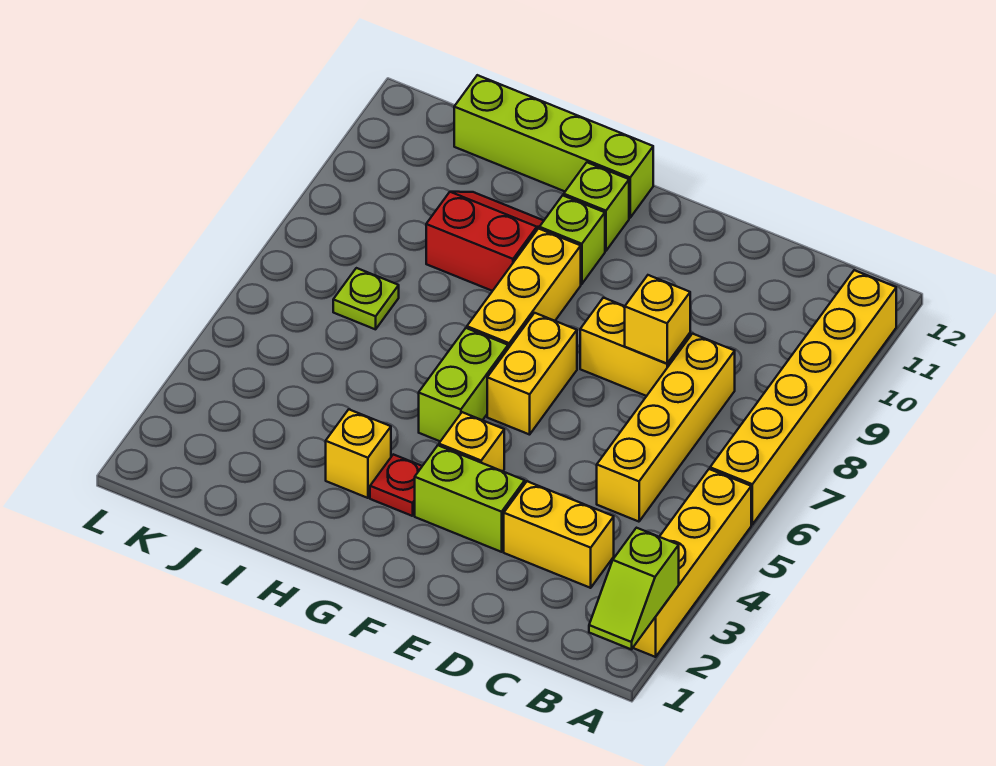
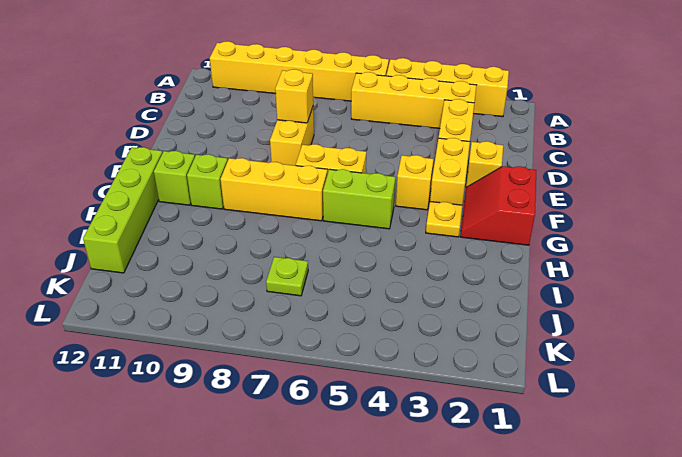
lime slope A1:A2 level 2 top 2 -> none
yellow brick C5:C8 level 1 -> yellow brick B3:B6 level 1
lime brick E3:F3 level 1 -> yellow brick E3:F3 level 1
red plate G3 level 1 -> yellow plate G3 level 1
yellow brick H3 level 1 -> yellow brick E2 level 1
red slope H9:I10 level 1 top 9 -> red slope F1:G2 level 1 top 1

